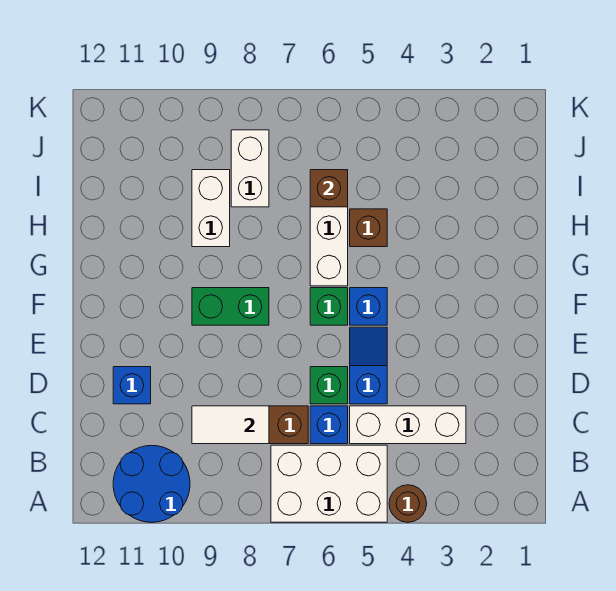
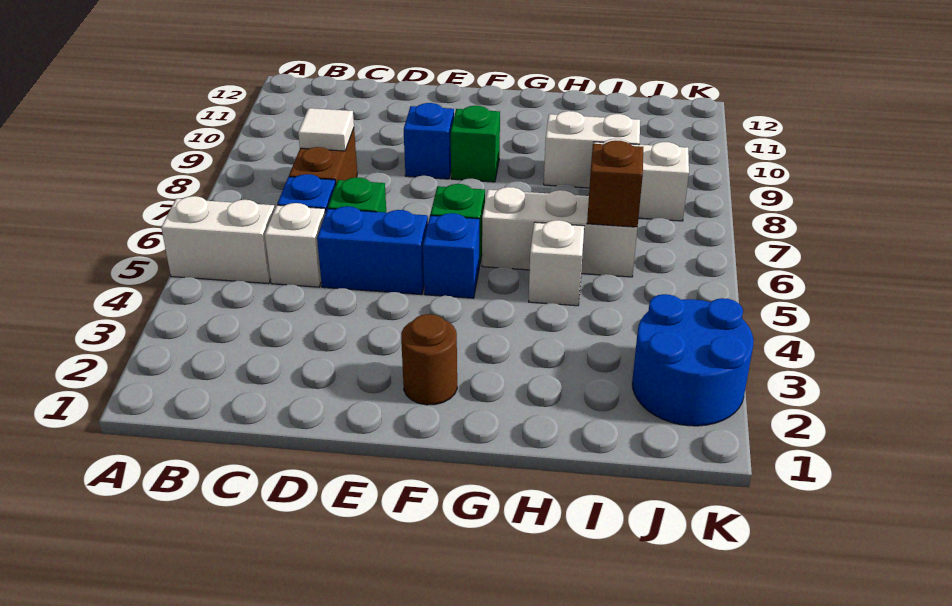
brown round brick A4 level 1 -> brown round brick F2 level 1
white brick A5:B7 level 1 -> white brick A5:B5 level 1
blue round brick A10:B11 level 1 -> blue round brick J2:K3 level 1
white brick C3:C5 level 1 -> white brick C5 level 1
white tile C8:C9 level 2 -> white tile C8 level 2
blue slope D5:E5 level 1 top D -> blue brick D5:E5 level 1
blue brick D11 level 1 -> blue brick E9 level 1
green brick F8:F9 level 1 -> green brick F9 level 1
brown brick H5 level 1 -> white brick H5 level 1

